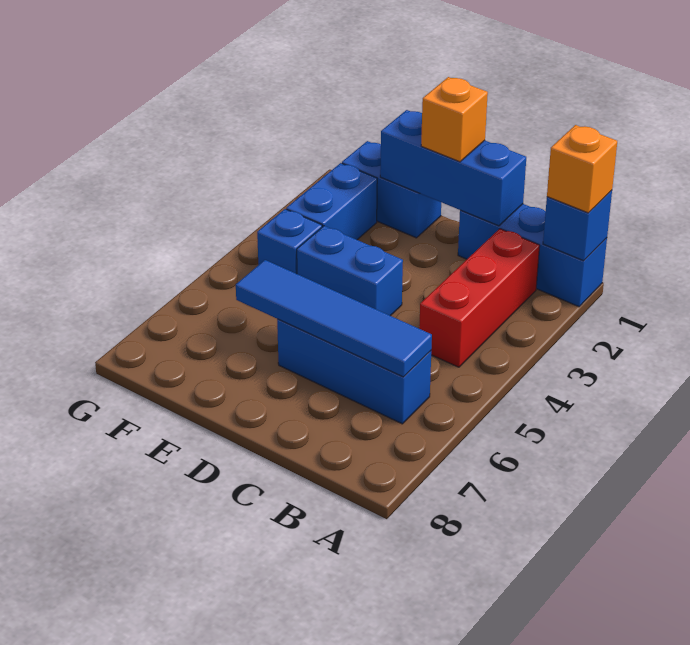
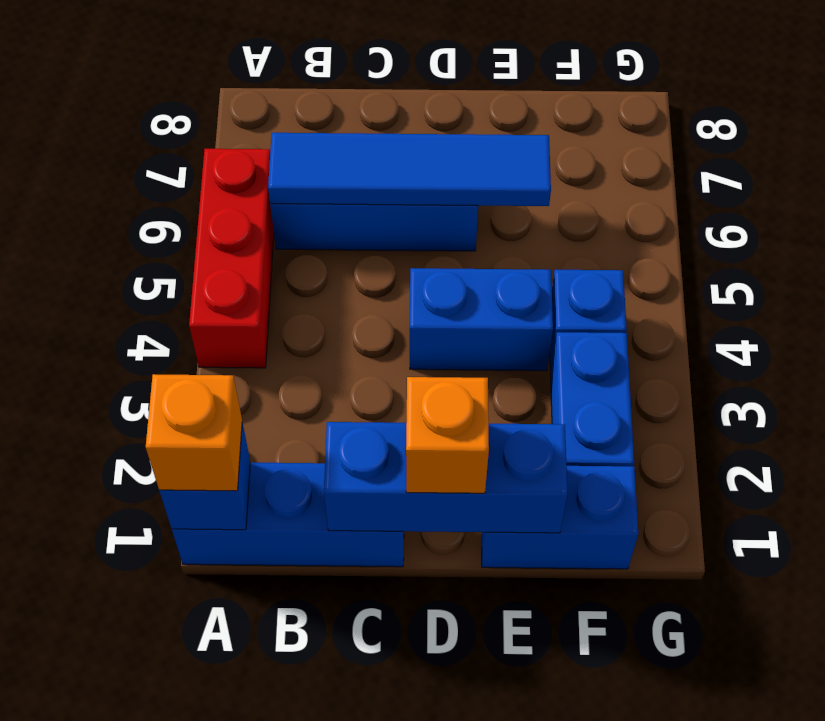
red brick B2:B4 level 1 -> red brick A4:A6 level 1

